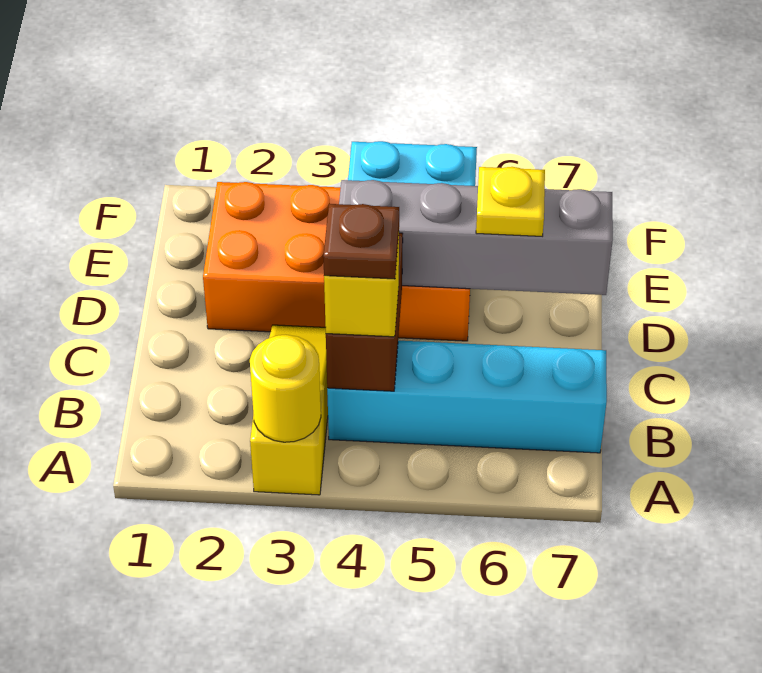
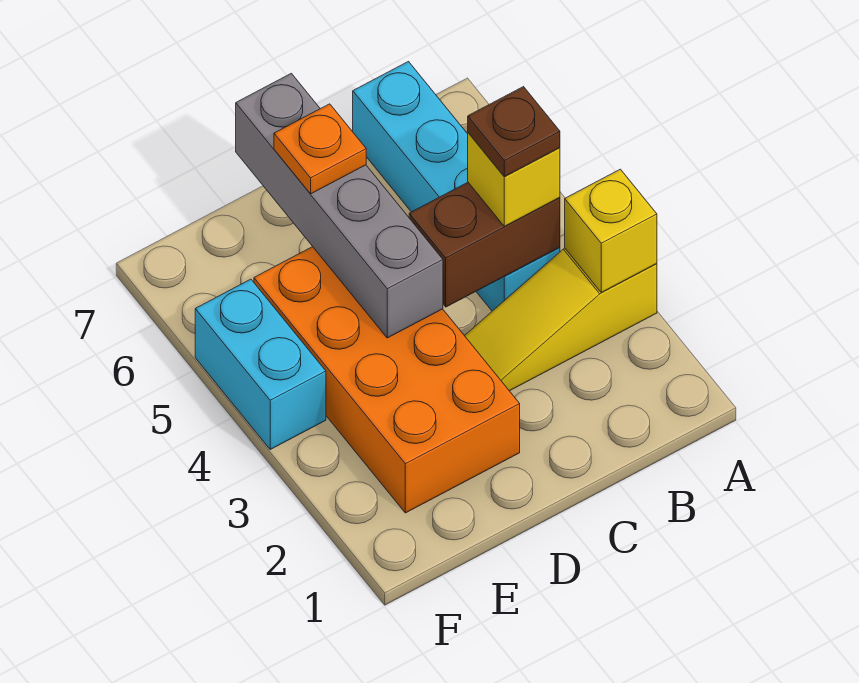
yellow round brick A3 level 2 -> yellow brick A3 level 2
yellow plate D6 level 3 -> orange plate D6 level 3

